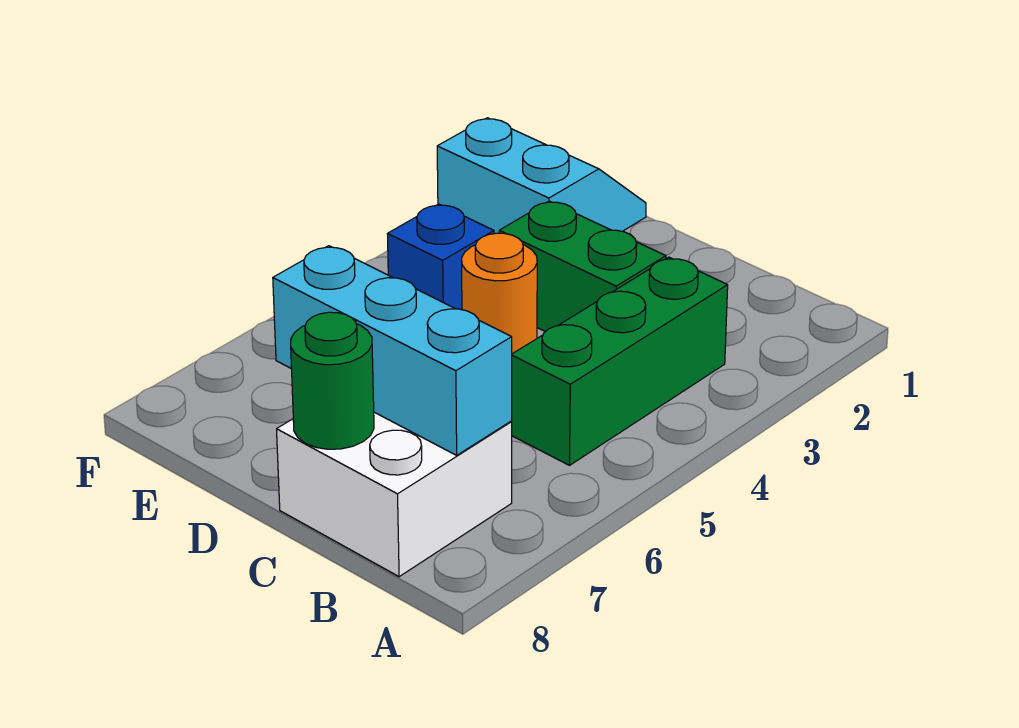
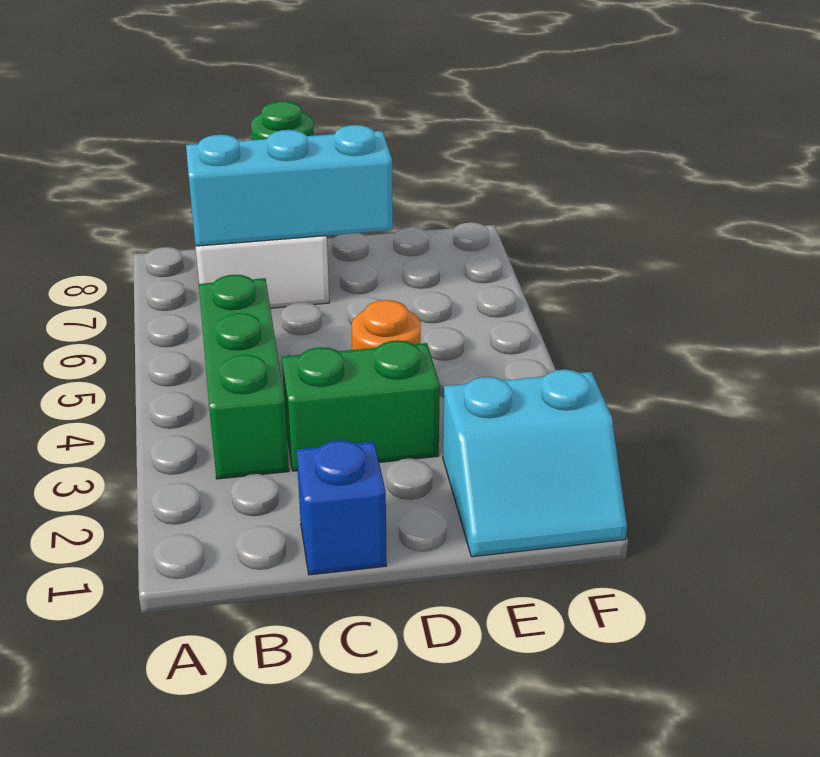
blue brick E4 level 1 -> blue brick C1 level 1

